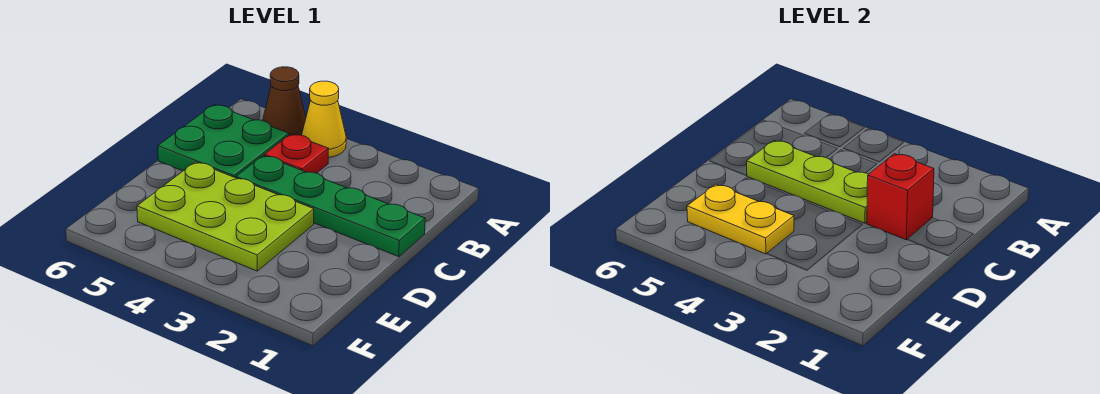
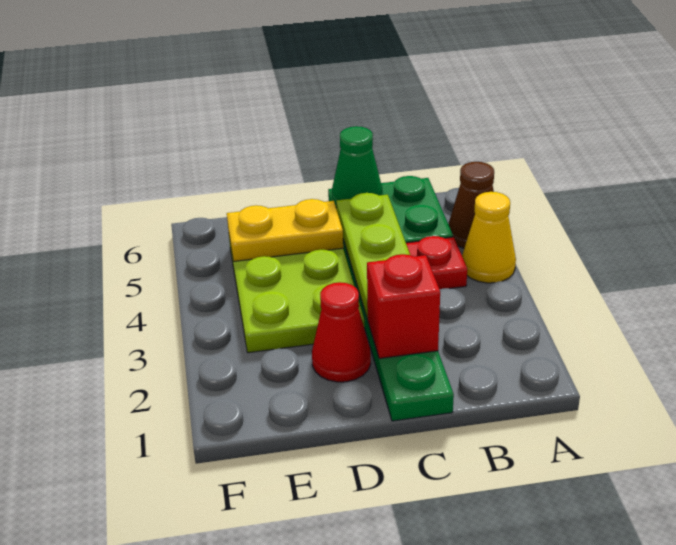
none -> green cone C6 level 2
none -> red cone D2 level 1
yellow plate E4:E5 level 2 -> yellow plate D5:E5 level 2

